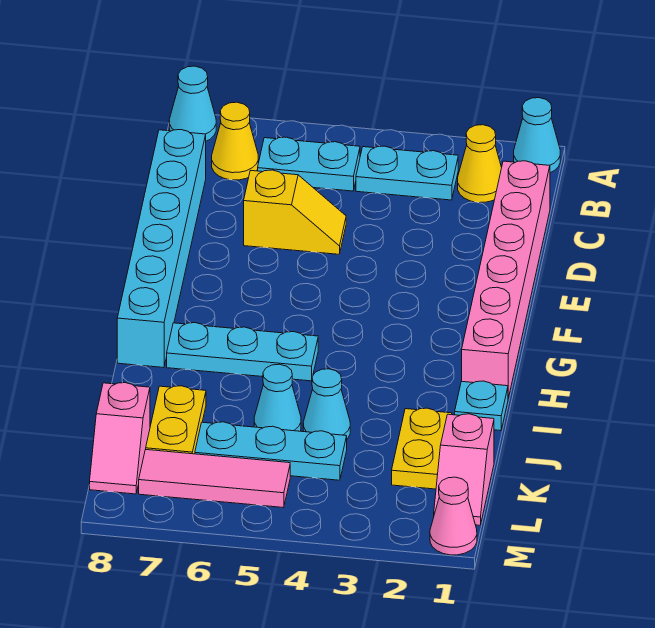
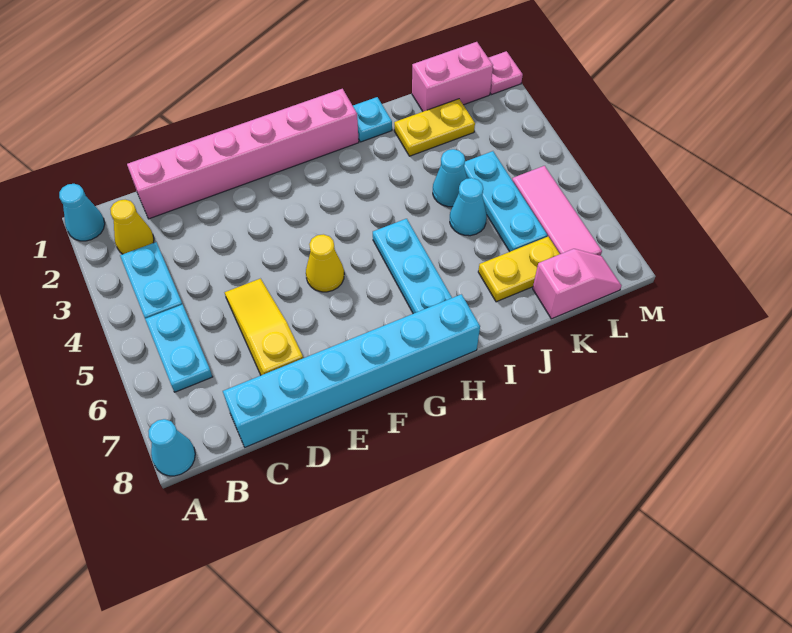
yellow cone B7 level 1 -> yellow cone F5 level 1
yellow slope D5:D6 level 1 top 6 -> yellow slope D5:D7 level 1 top 7
pink slope K1:L1 level 1 top K -> pink brick K1:L1 level 1
pink cone M1 level 1 -> pink plate M1 level 1

